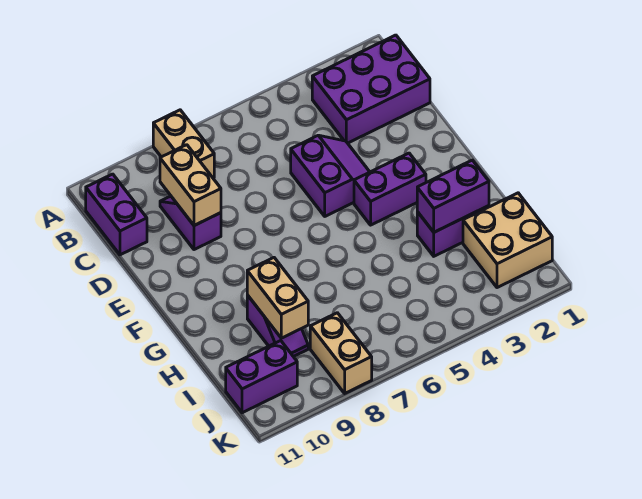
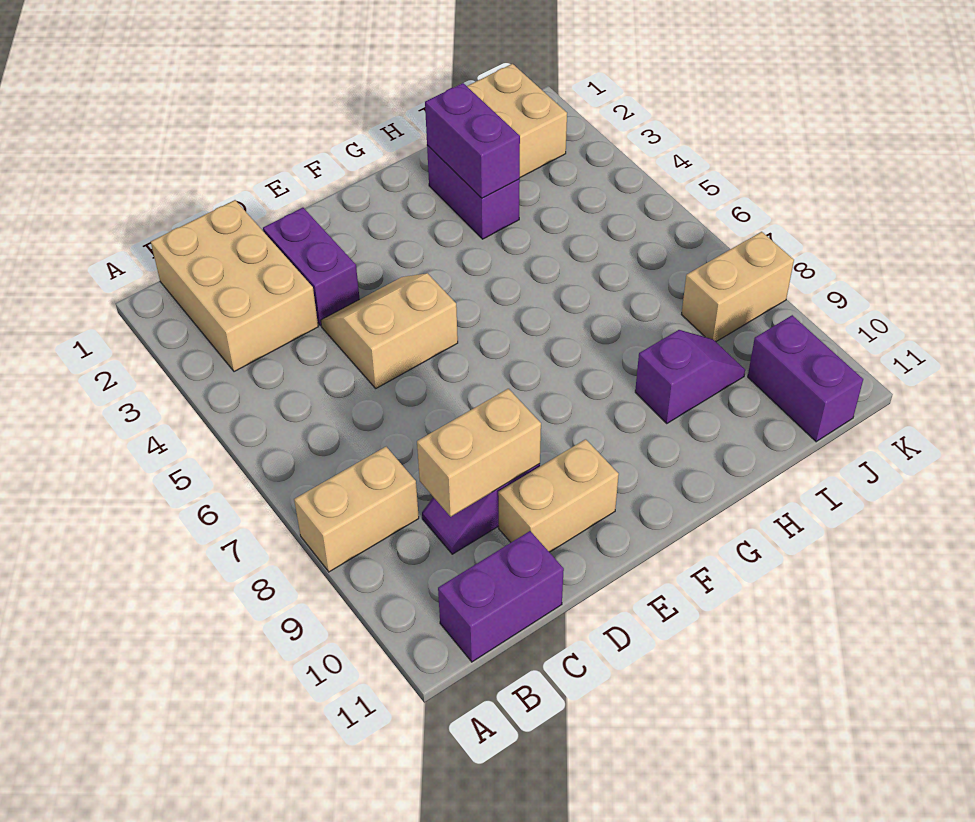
purple brick B1:C3 level 1 -> tan brick B1:C3 level 1
purple slope D4:E5 level 1 top 5 -> tan slope D4:E5 level 1 top 5
purple brick F3:F4 level 1 -> purple brick D2:D3 level 1
tan brick H9:I9 level 2 -> tan brick D10:E10 level 1

